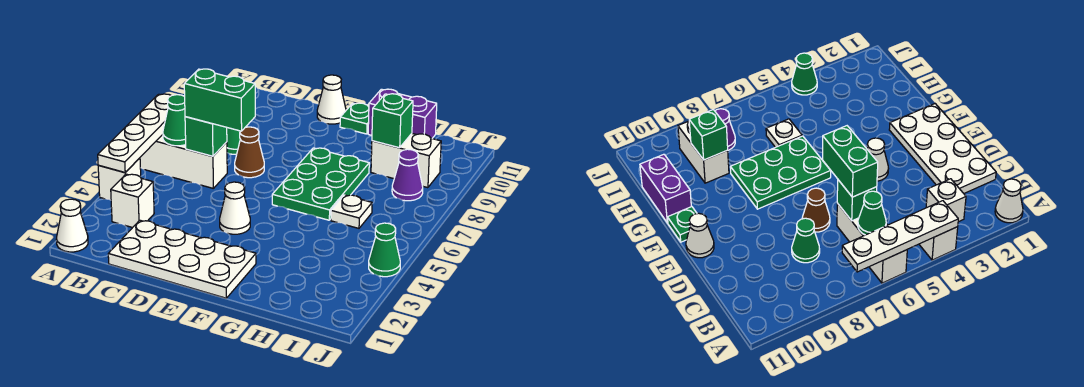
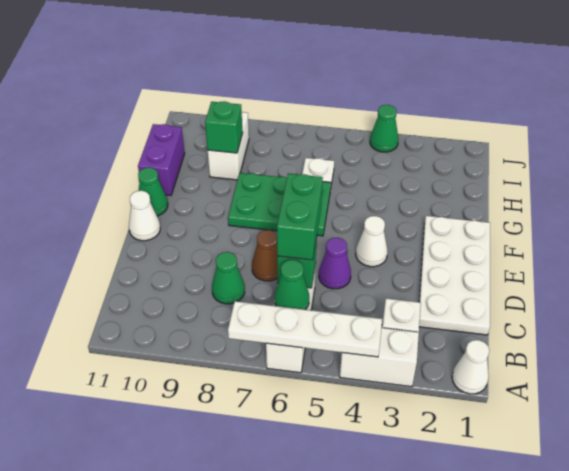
white brick A4 level 1 -> white brick A3:A4 level 1
green plate F11 level 1 -> green cone F11 level 1
purple cone I8 level 1 -> purple cone D5 level 1

